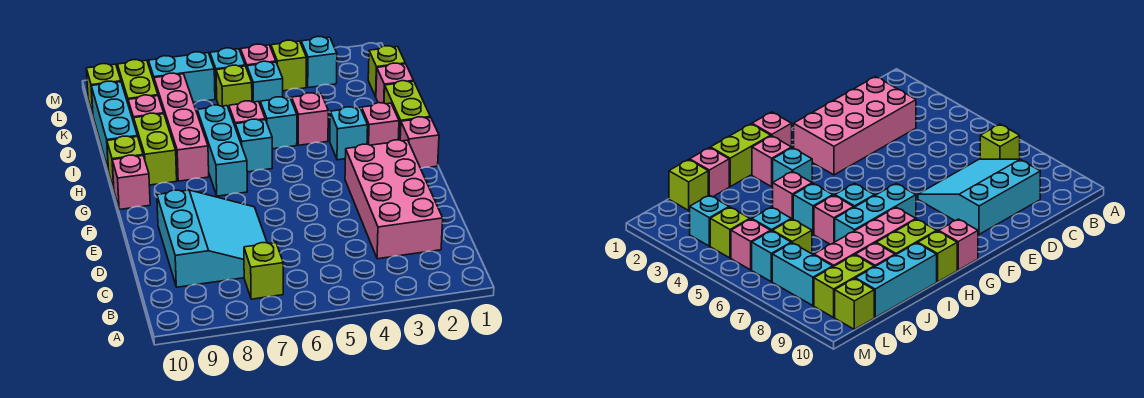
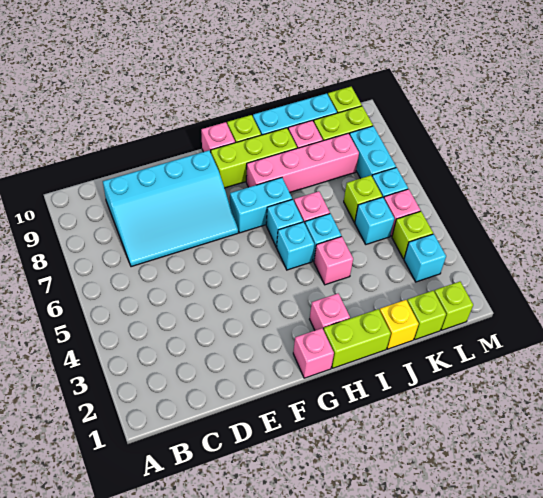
lime brick B7 level 1 -> lime brick L1 level 1
pink brick C2:F3 level 1 -> none
cyan slope C7:E9 level 1 top 9 -> cyan slope C7:F9 level 1 top 9
cyan brick G7:I7 level 1 -> cyan brick G7:H7 level 1
cyan brick H3 level 1 -> cyan brick H5 level 1
lime brick H9:I9 level 1 -> lime brick G9:I9 level 1
pink brick J1 level 1 -> yellow brick J1 level 1

